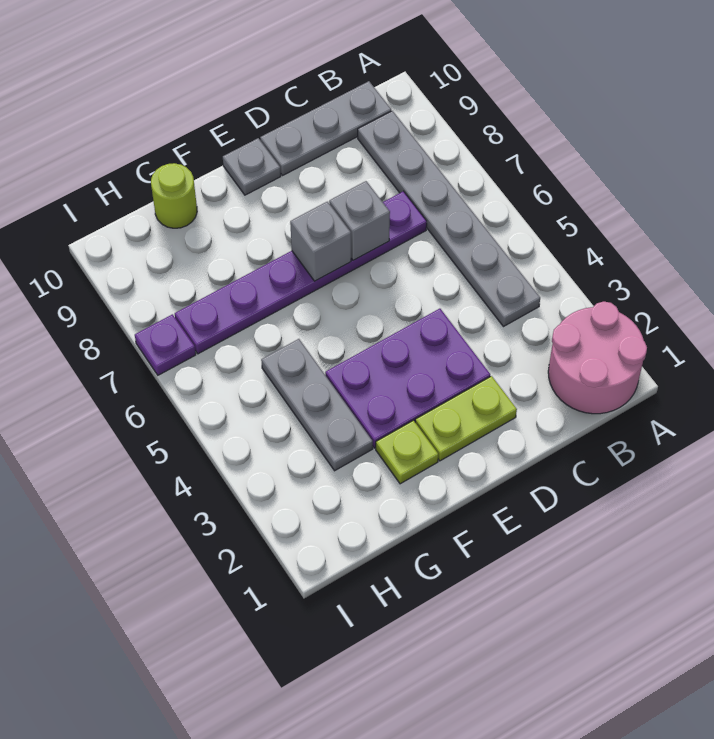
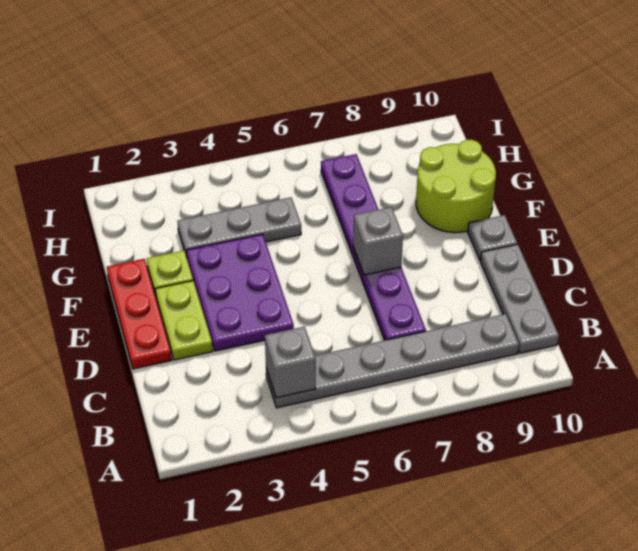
pink round brick A1:B2 level 1 -> none
none -> red plate D1:F1 level 1
grey brick D7 level 2 -> grey brick B4 level 2
lime round brick G10 level 1 -> lime round brick F9:G10 level 1
purple plate I7 level 1 -> none

